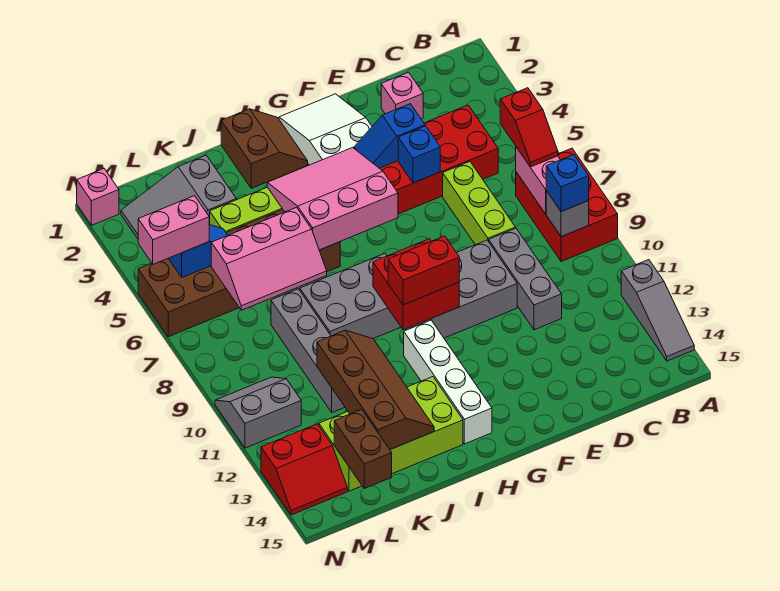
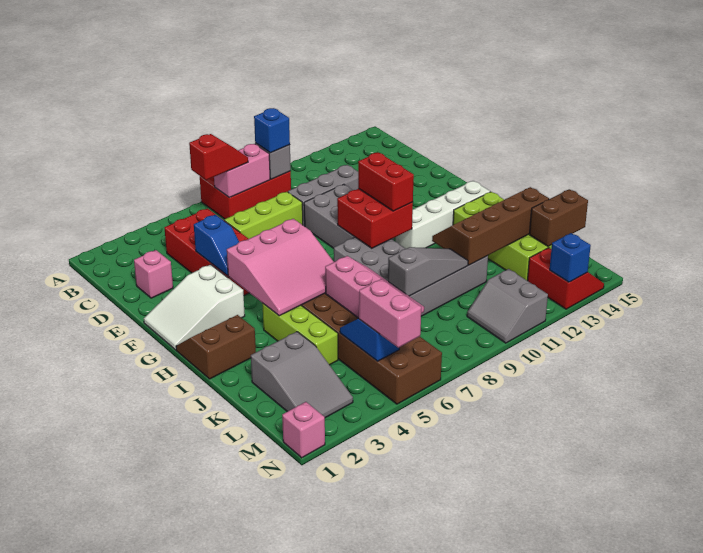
grey slope A12:A14 level 1 top 12 -> grey slope K8:K10 level 2 top 8
blue brick E5 level 2 -> blue brick N13 level 2
pink slope G4:I6 level 2 top 6 -> pink slope G4:I6 level 2 top G

